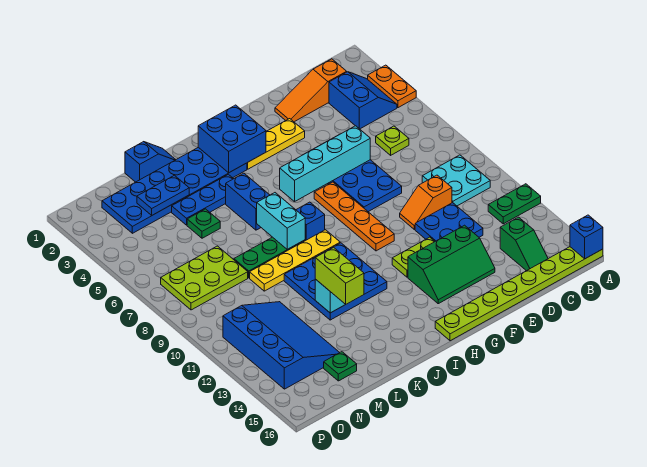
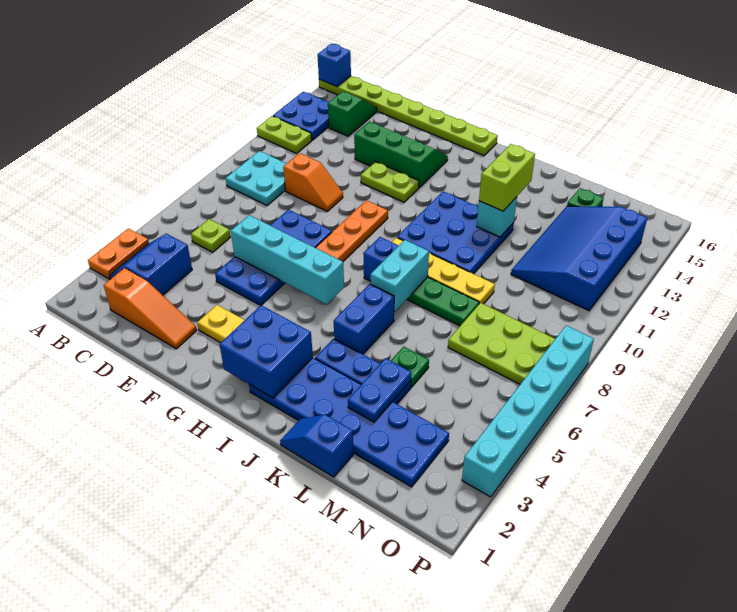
green plate A12:B12 level 1 -> lime plate A12:B12 level 1
blue plate D11:E12 level 1 -> blue plate A13:B14 level 1
blue plate L3:M3 level 2 -> blue plate L3:L4 level 2
none -> cyan brick P3:P8 level 1

